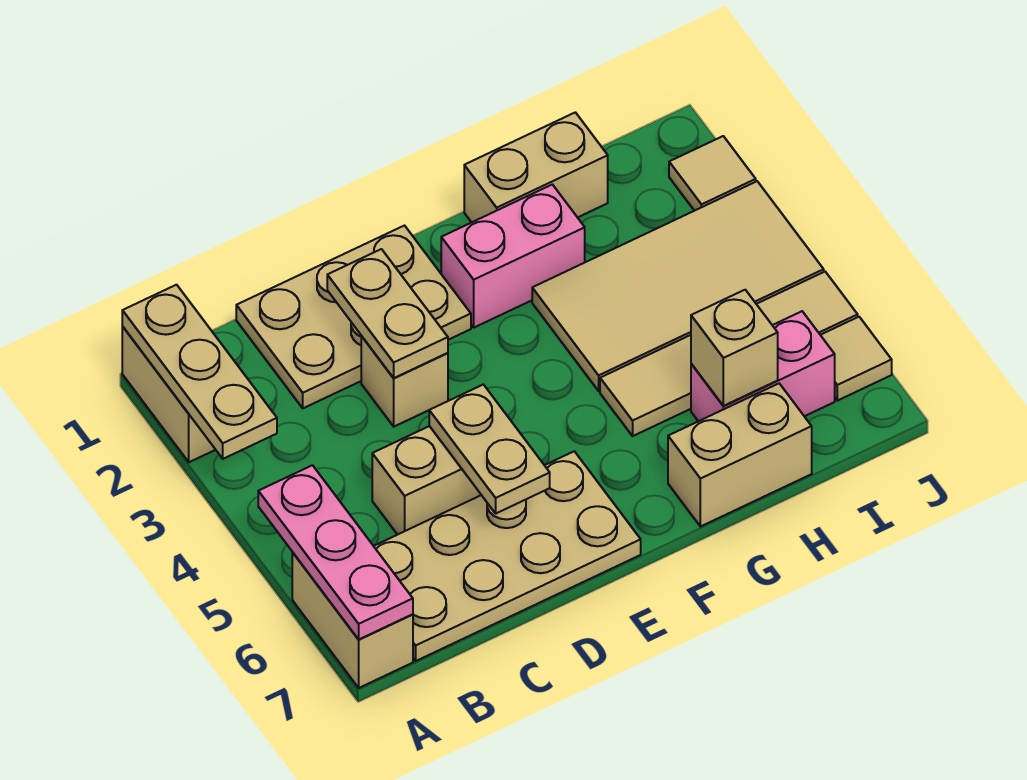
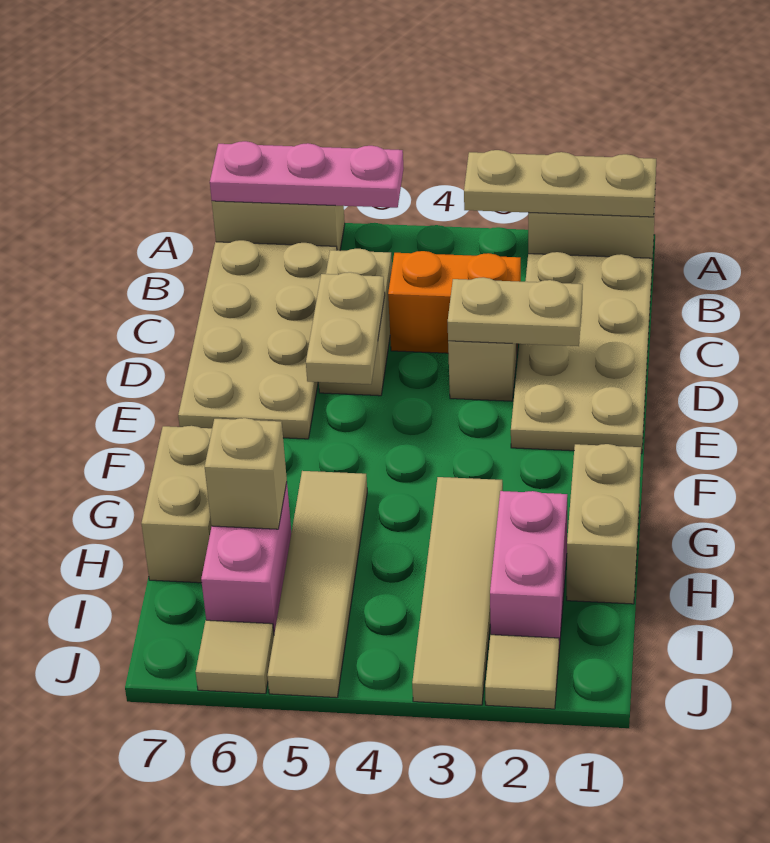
tan plate C1:E2 level 1 -> tan plate B1:E2 level 1
none -> orange brick C3:C4 level 1
tan plate D5:D6 level 2 -> tan plate D5:E5 level 2
pink brick F2:G2 level 1 -> pink brick H2:I2 level 1
tan tile G3:J4 level 1 -> tan tile G3:J3 level 1

